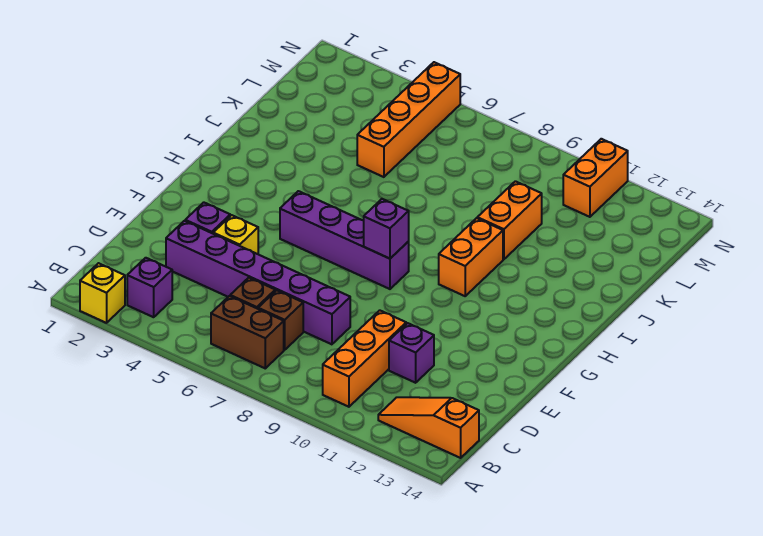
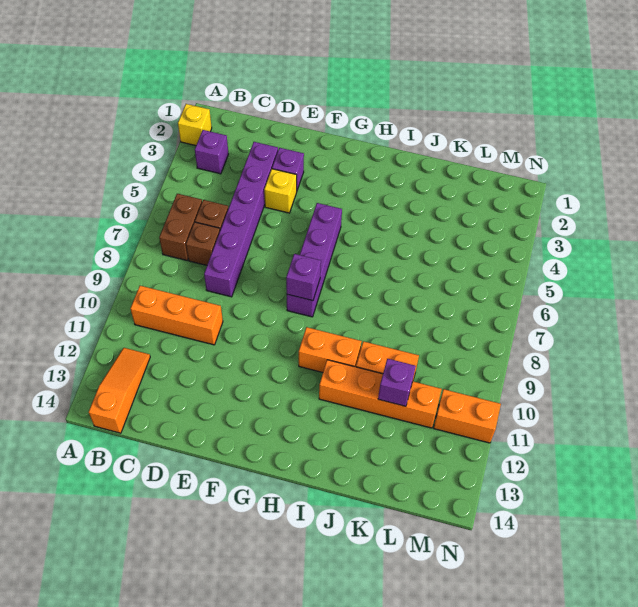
purple brick D11 level 1 -> purple brick K11 level 2
orange brick K5:N5 level 1 -> orange brick I11:L11 level 1

